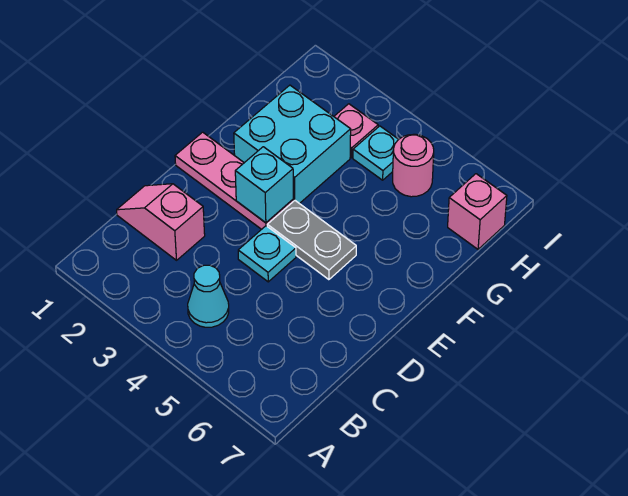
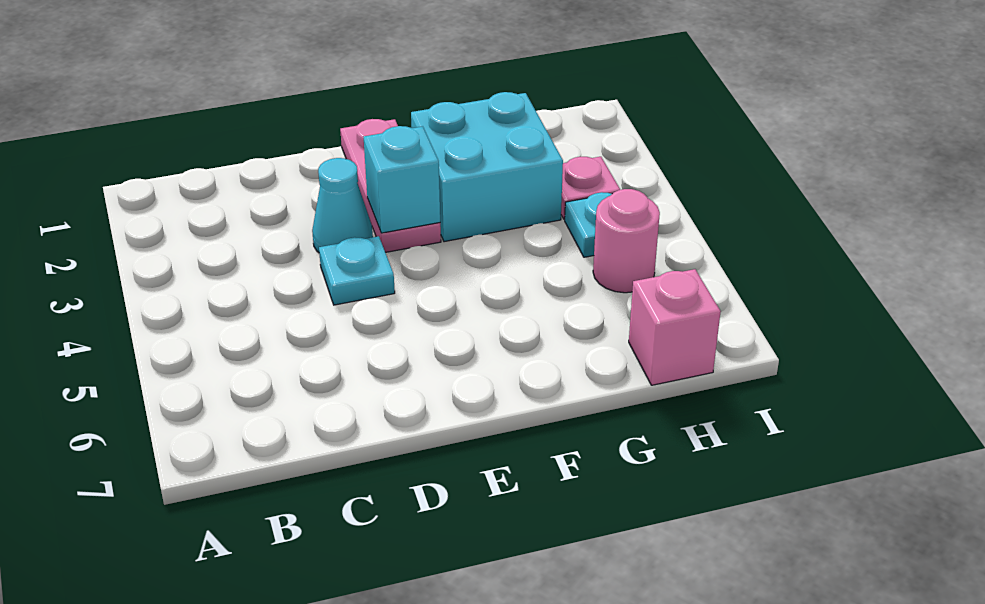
cyan cone B4 level 1 -> cyan cone D3 level 1
pink slope C1:C2 level 1 top 2 -> none
grey plate E4:E5 level 1 -> none

